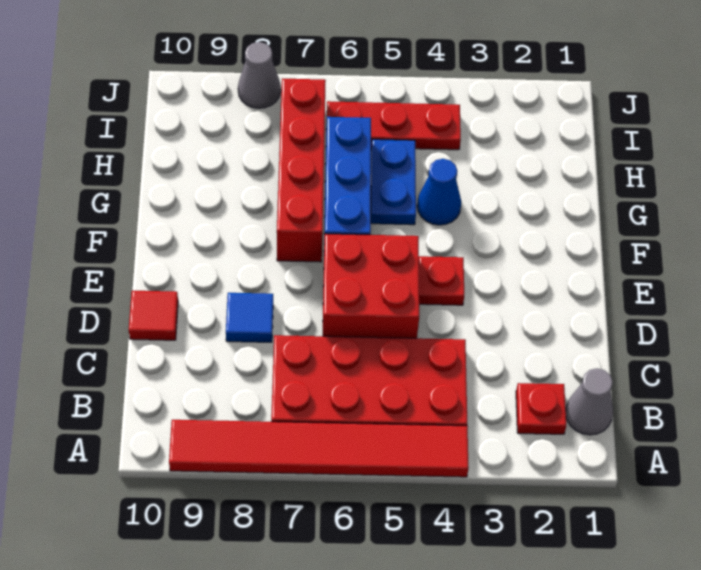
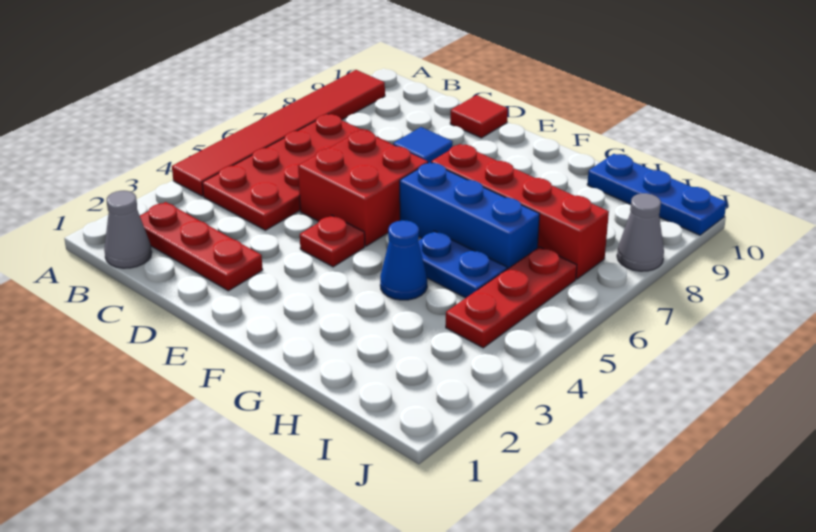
red plate B2 level 1 -> red plate B2:D2 level 1
none -> blue plate H10:J10 level 1

